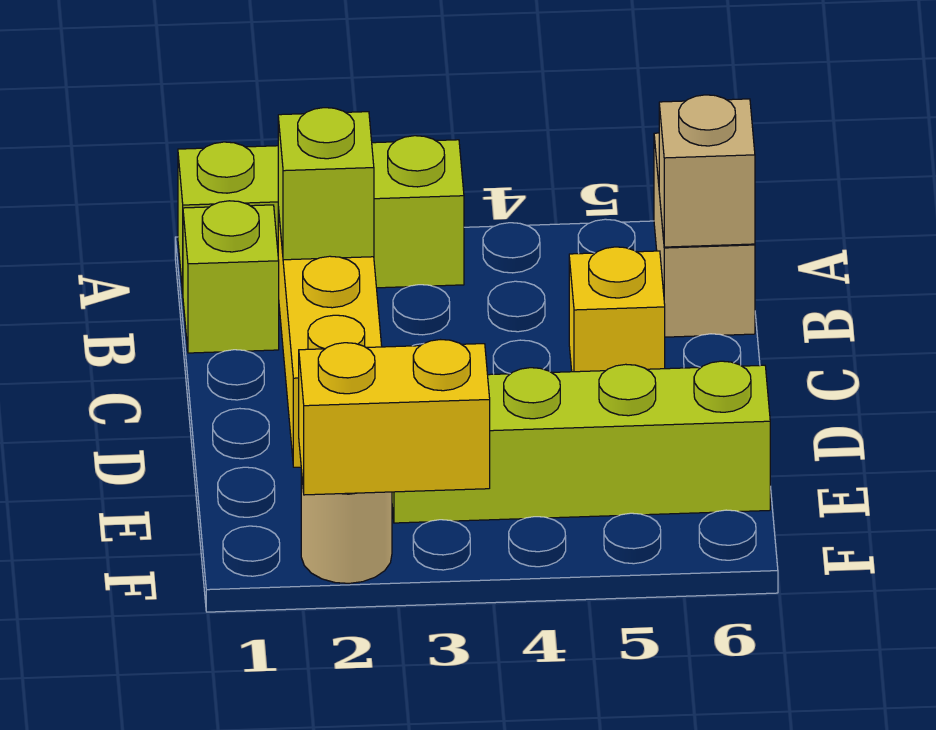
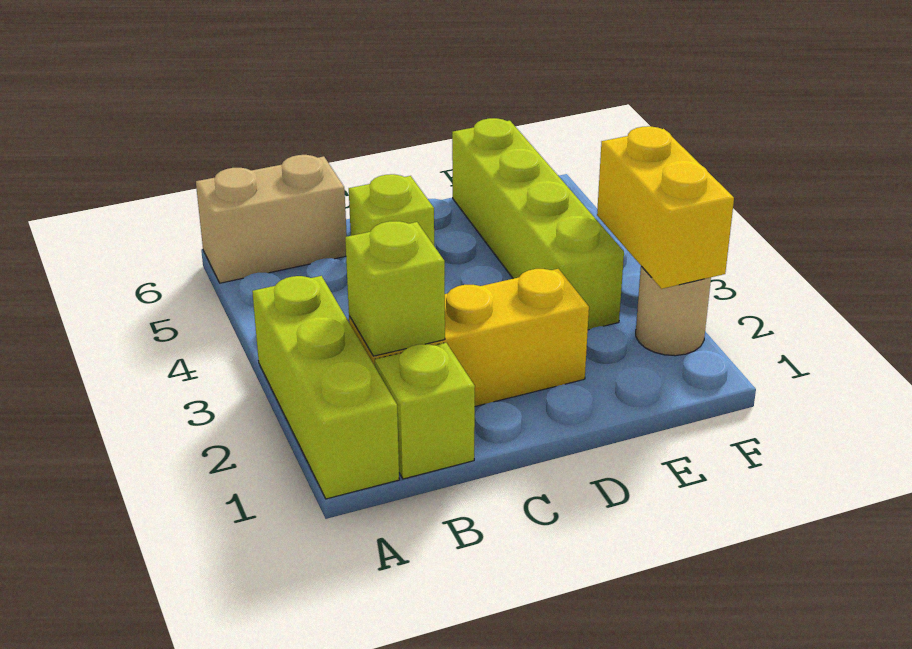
tan brick B6 level 2 -> none
yellow brick C5 level 1 -> lime brick C5 level 1

